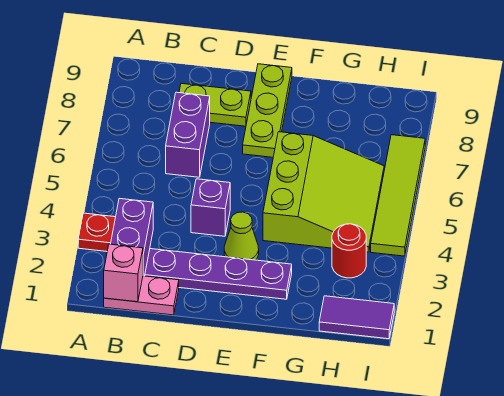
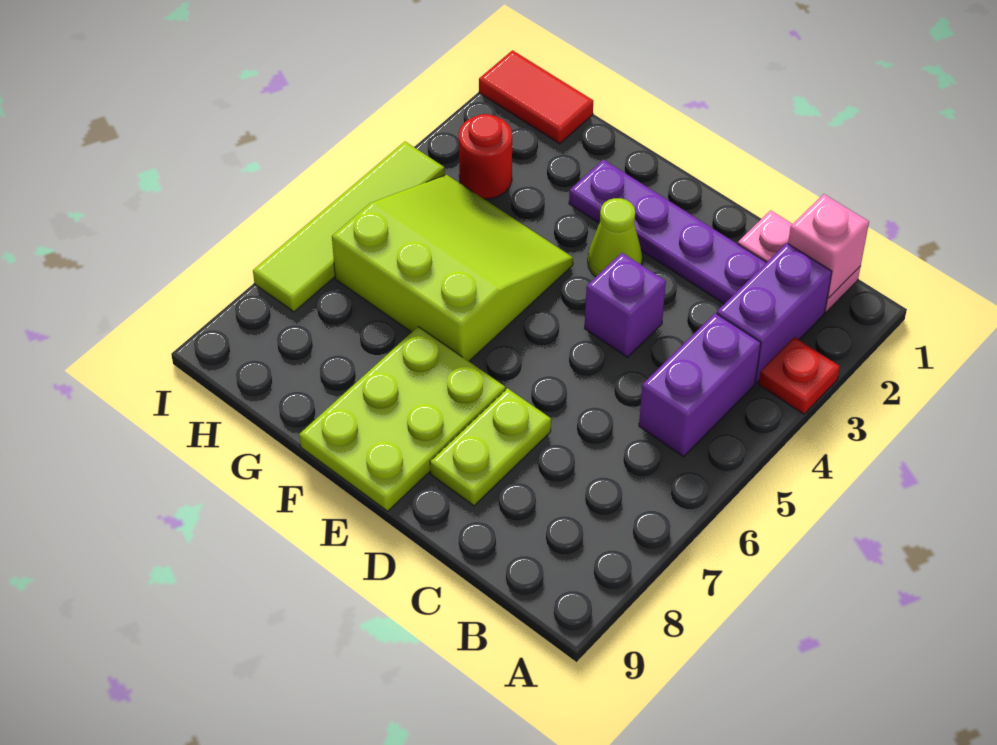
purple brick C6:C7 level 1 -> purple brick B4:B5 level 1
lime plate C8:D8 level 1 -> lime plate D7:D8 level 1
lime plate E7:E9 level 1 -> lime plate E7:F9 level 1
lime slope F4:H6 level 1 top F -> lime slope F4:H6 level 1 top 6
purple tile H1:I1 level 1 -> red tile H1:I1 level 1

